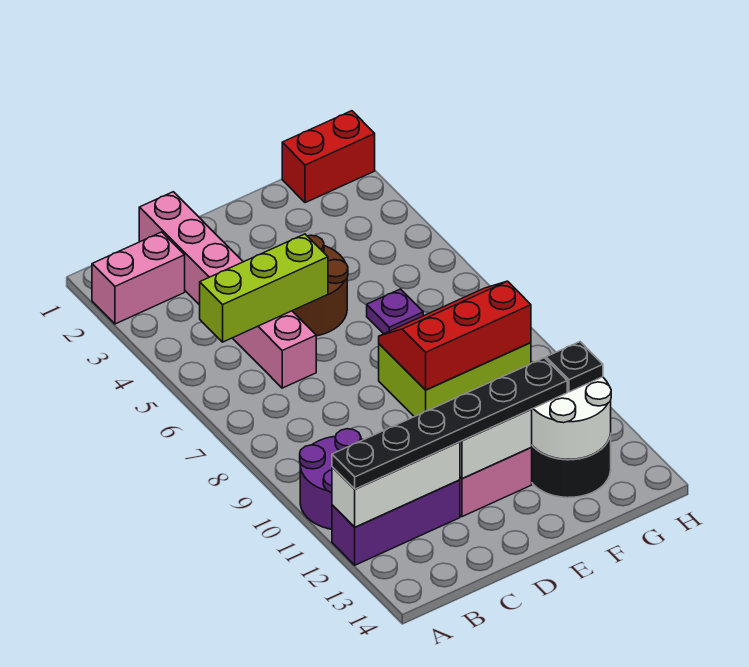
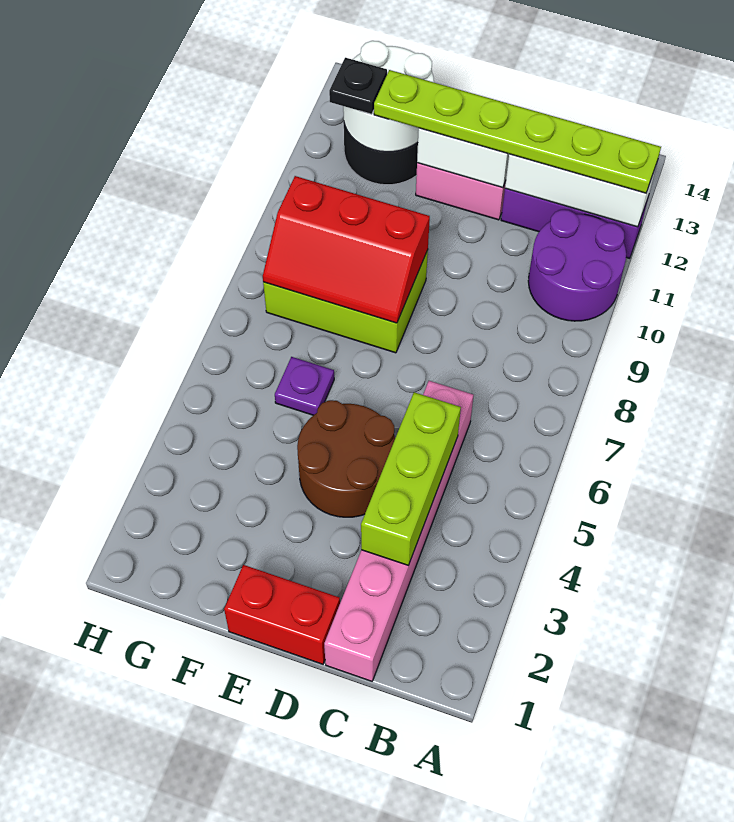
pink brick A2:B2 level 1 -> none
black plate A12:F12 level 3 -> lime plate A12:F12 level 3
lime brick B5:D5 level 2 -> lime brick C3:C5 level 2
red brick G1:H1 level 1 -> red brick D1:E1 level 1

